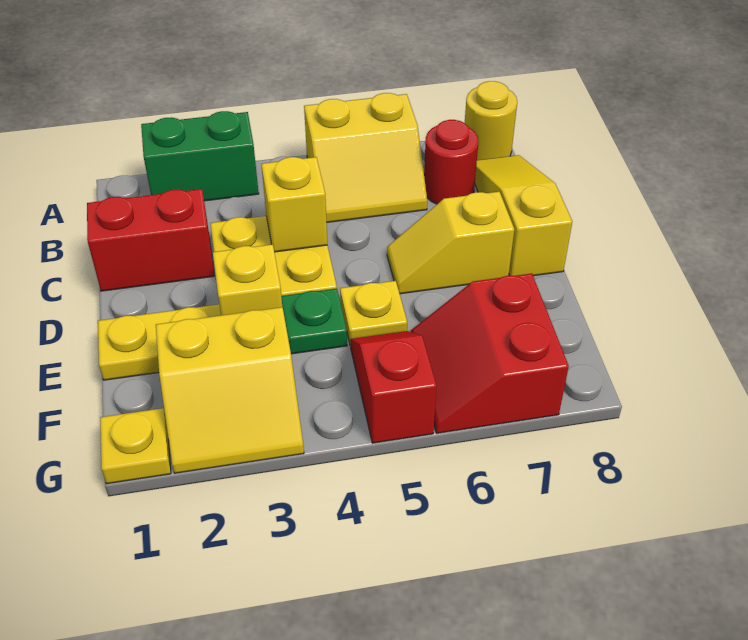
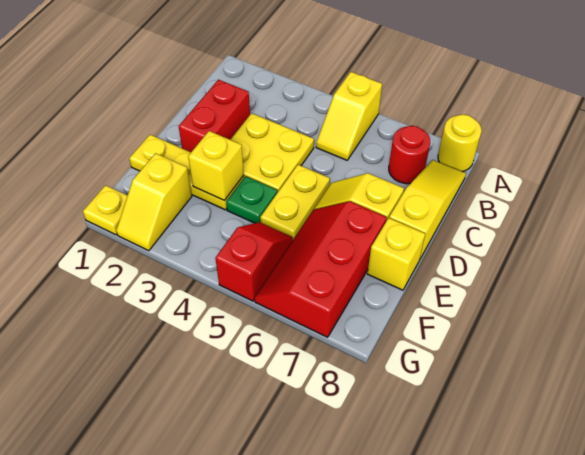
green brick A2:A3 level 1 -> none
yellow slope A5:B6 level 1 top A -> yellow slope A5:B5 level 1 top A
red brick C1:C2 level 1 -> red brick C2:D2 level 1
yellow brick C4 level 2 -> yellow brick E8 level 1
yellow plate E5 level 1 -> yellow plate D5:E5 level 1
yellow slope F2:G3 level 1 top F -> yellow slope F2:G2 level 1 top F
red slope F6:G7 level 1 top 7 -> red slope E6:G7 level 1 top 7

